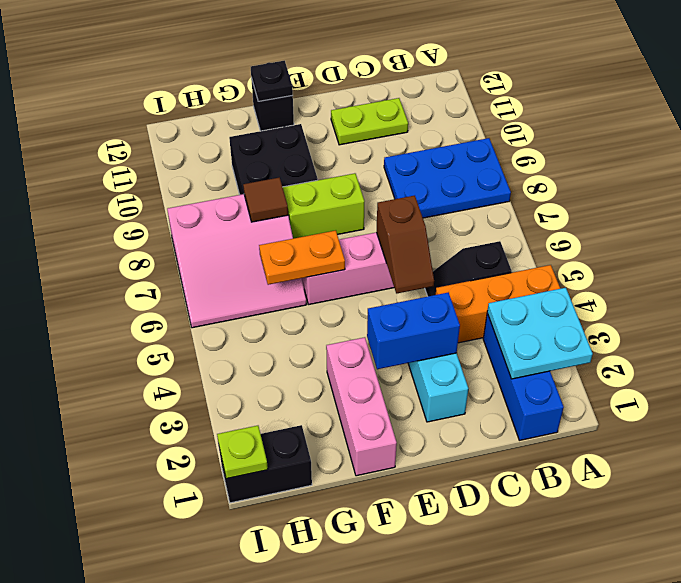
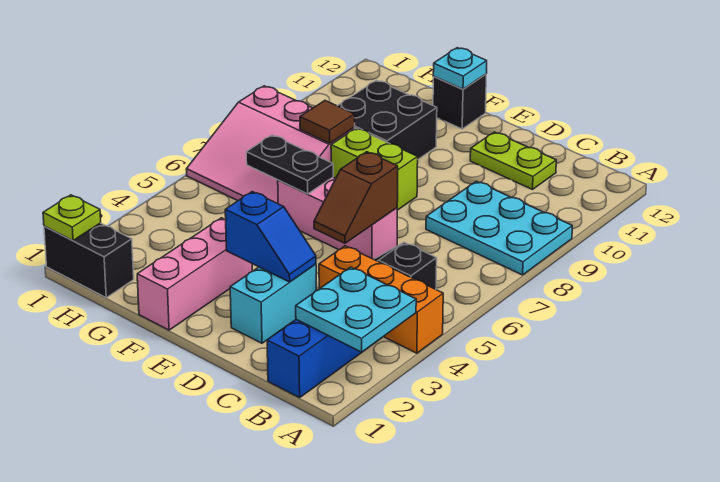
blue plate A8:C9 level 1 -> cyan plate A8:C9 level 1
blue brick D3:E3 level 2 -> blue slope D3:E3 level 2 top E
orange plate F6:G6 level 2 -> black plate F6:G6 level 2
black plate F12 level 2 -> cyan plate F12 level 2

